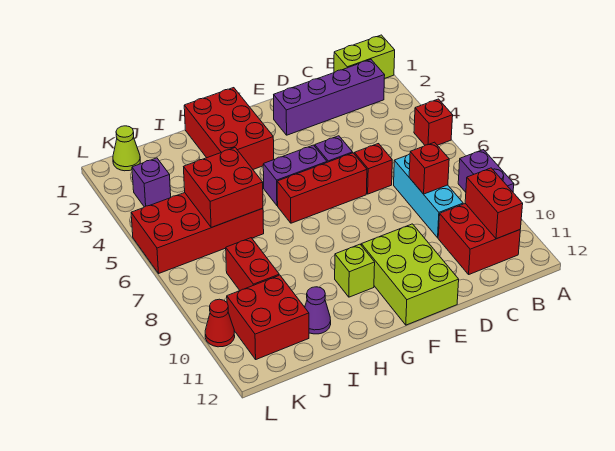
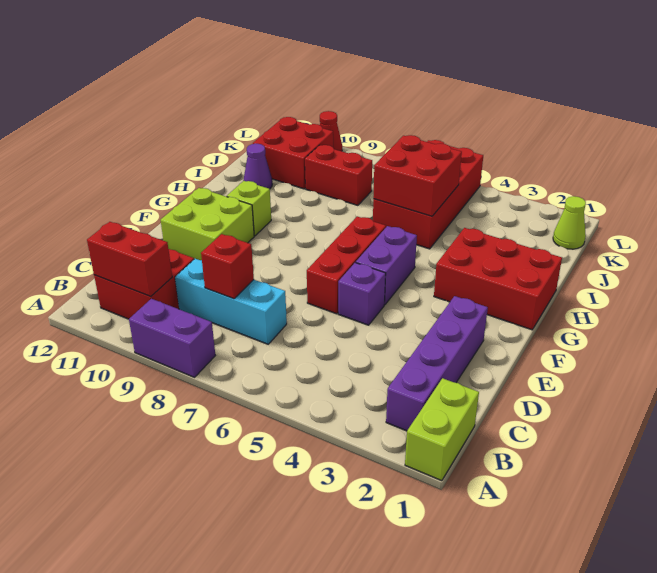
red brick A5 level 1 -> none
red brick D6 level 1 -> none
lime brick E10:F12 level 1 -> lime brick E10:F11 level 1
purple brick K3 level 1 -> none

